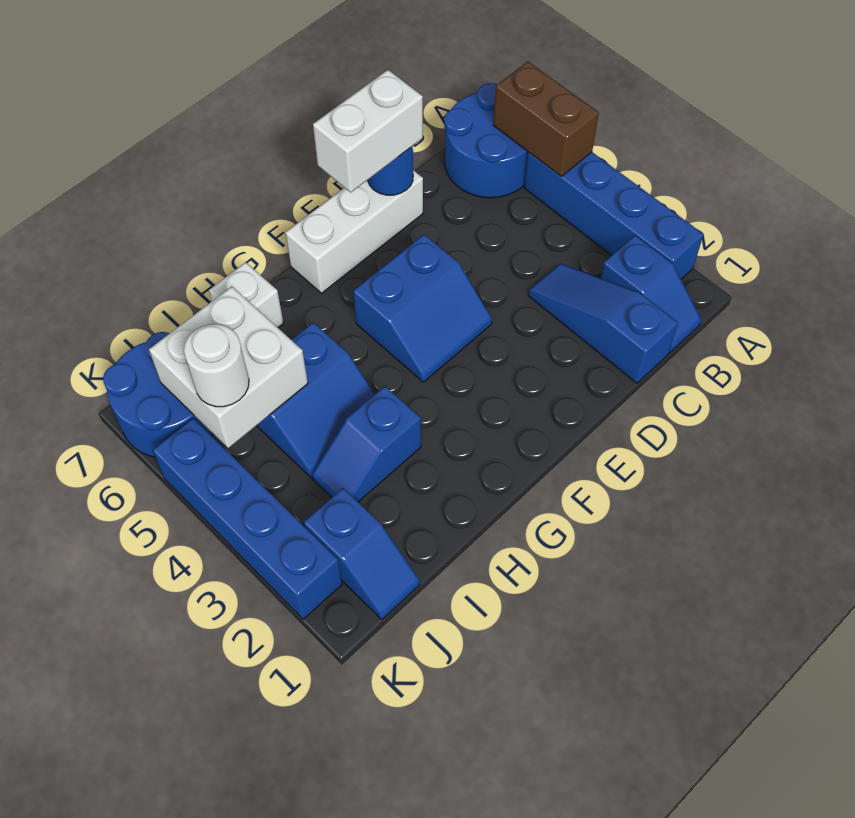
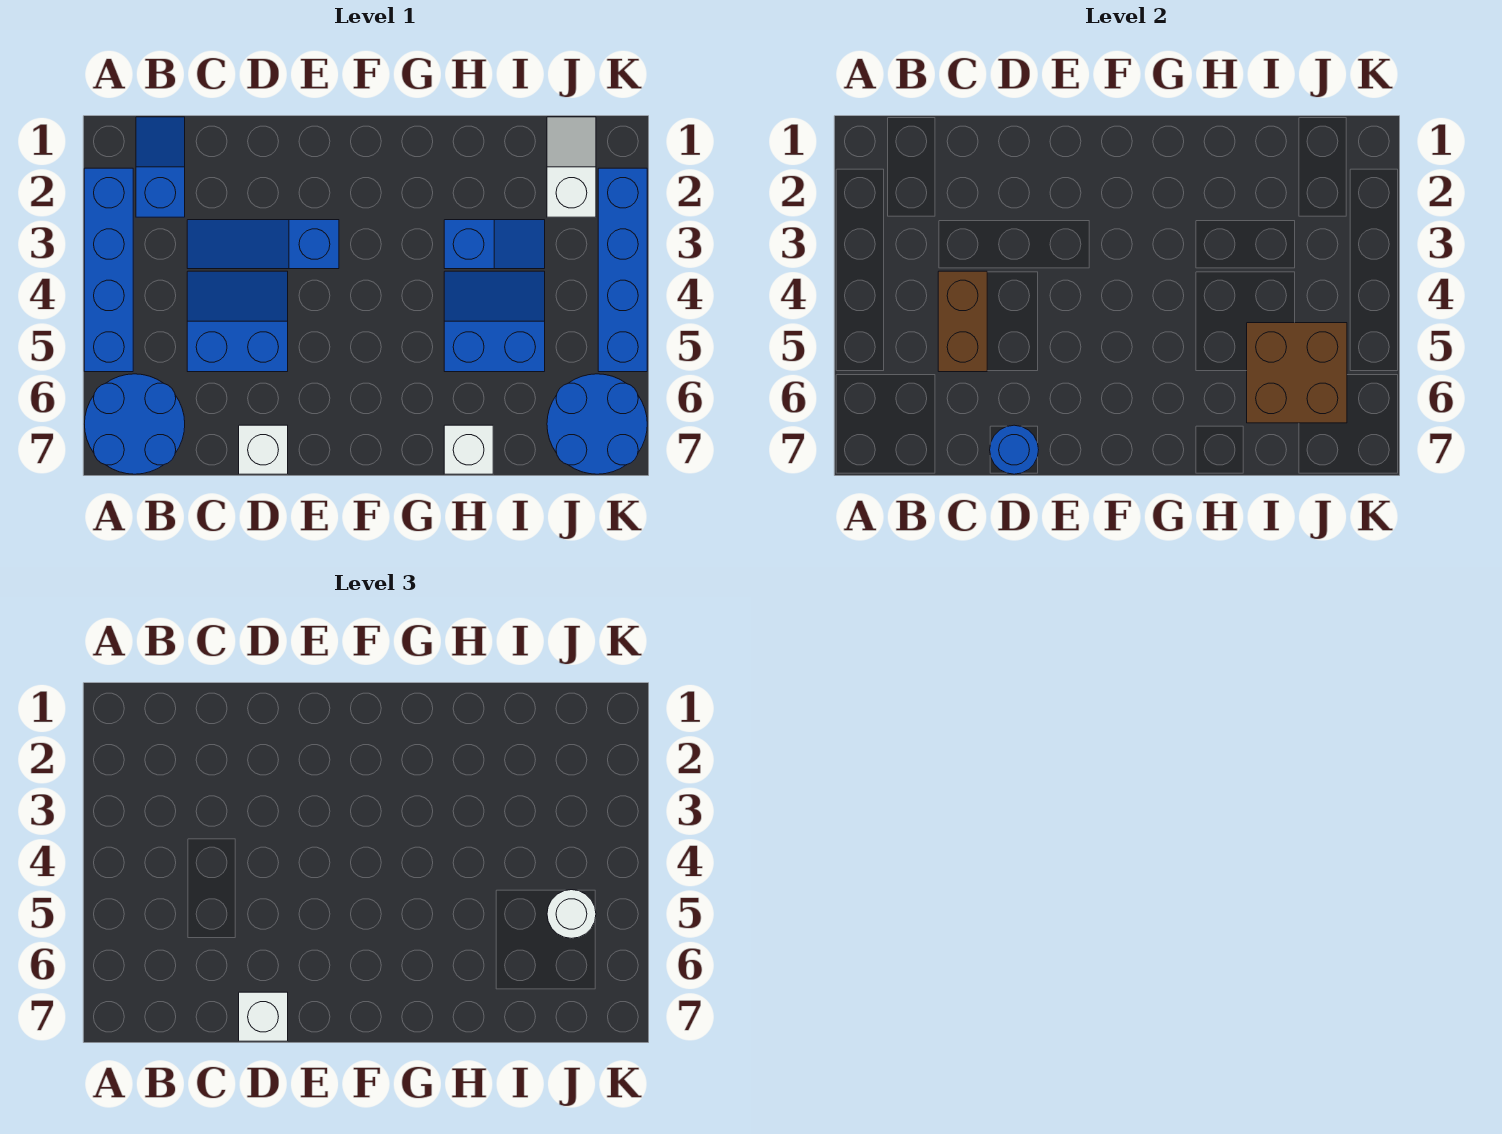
brown brick A5:A6 level 2 -> brown brick C4:C5 level 2
blue slope C1:C3 level 1 top 1 -> blue slope C3:E3 level 1 top E
white brick D7:F7 level 1 -> white brick D7 level 1
white brick D7:E7 level 3 -> white brick D7 level 3
blue slope E4:F5 level 1 top 5 -> blue slope C4:D5 level 1 top 5
white brick I5:J6 level 2 -> brown brick I5:J6 level 2
blue slope J1:J2 level 1 top 2 -> white slope J1:J2 level 1 top 2

